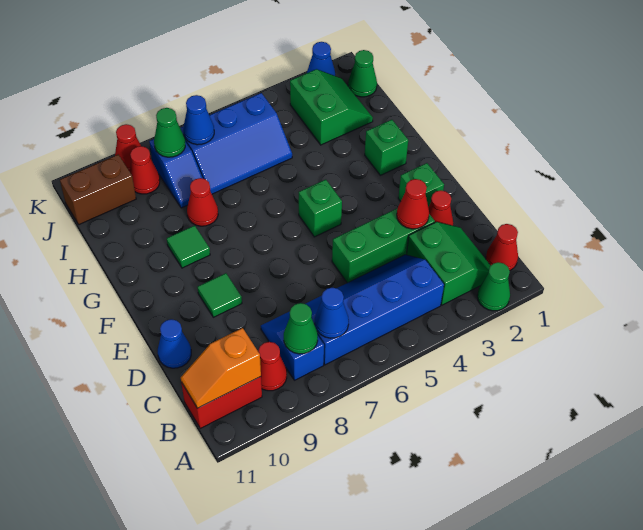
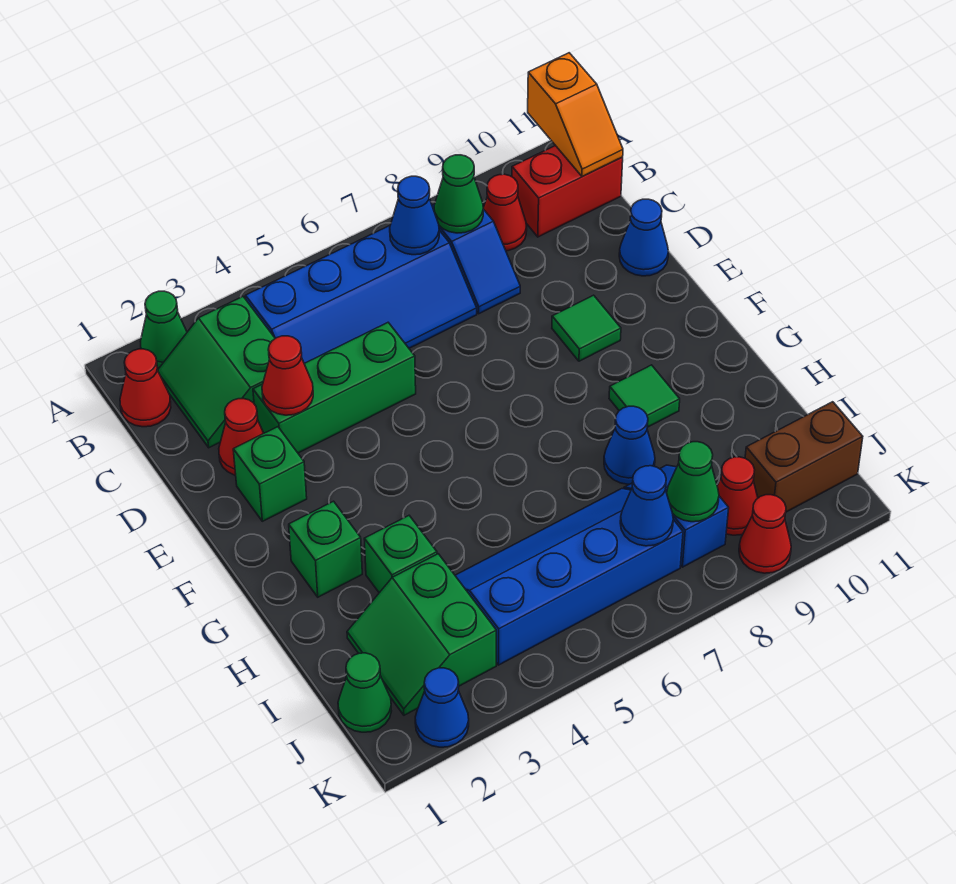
orange slope B10:B11 level 2 top 10 -> orange slope A11:B11 level 2 top A
green brick F5 level 1 -> green brick H3 level 1
red cone H8 level 1 -> blue cone H8 level 1
blue slope I5:J7 level 1 top J -> blue slope I4:J7 level 1 top J

